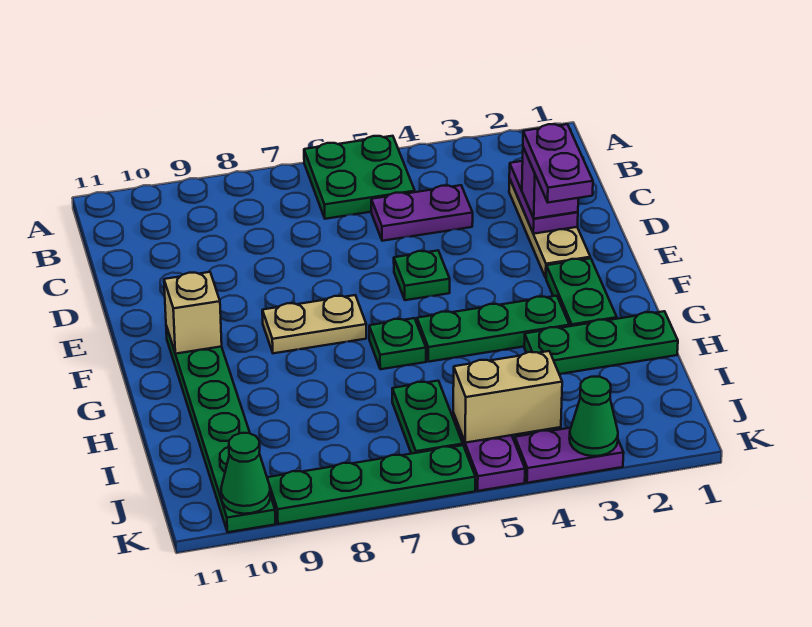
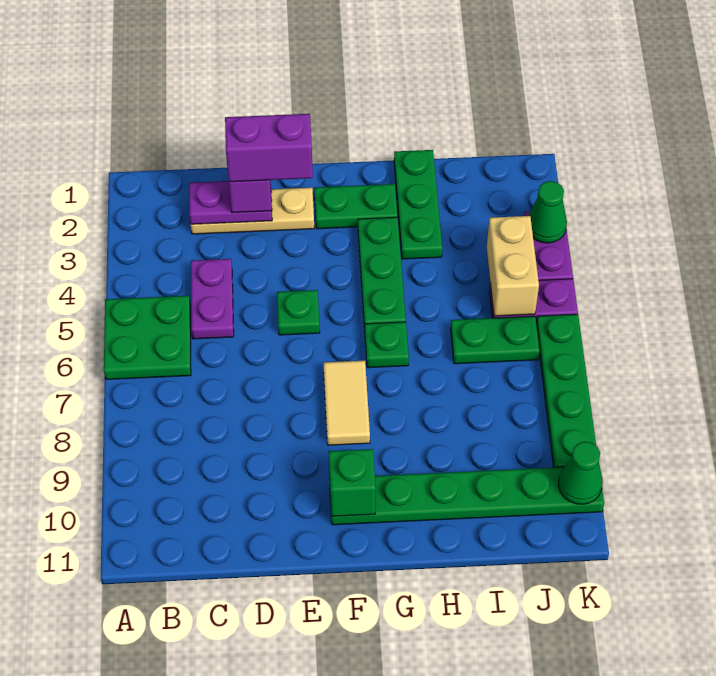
purple plate D2:E2 level 4 -> purple brick D2:E2 level 4
tan plate F7:F8 level 1 -> tan tile F7:F8 level 1
tan brick F10 level 2 -> green brick F10 level 2

